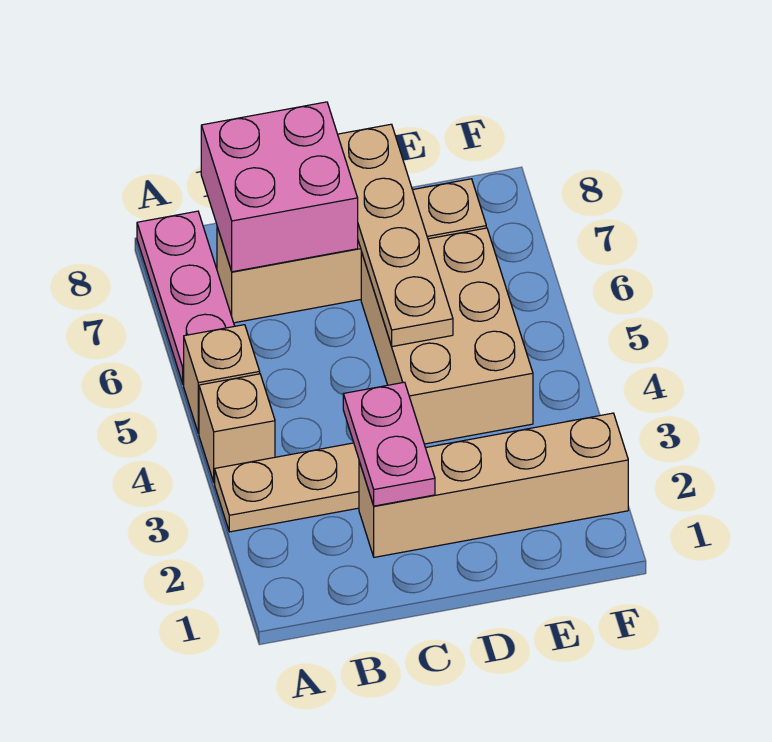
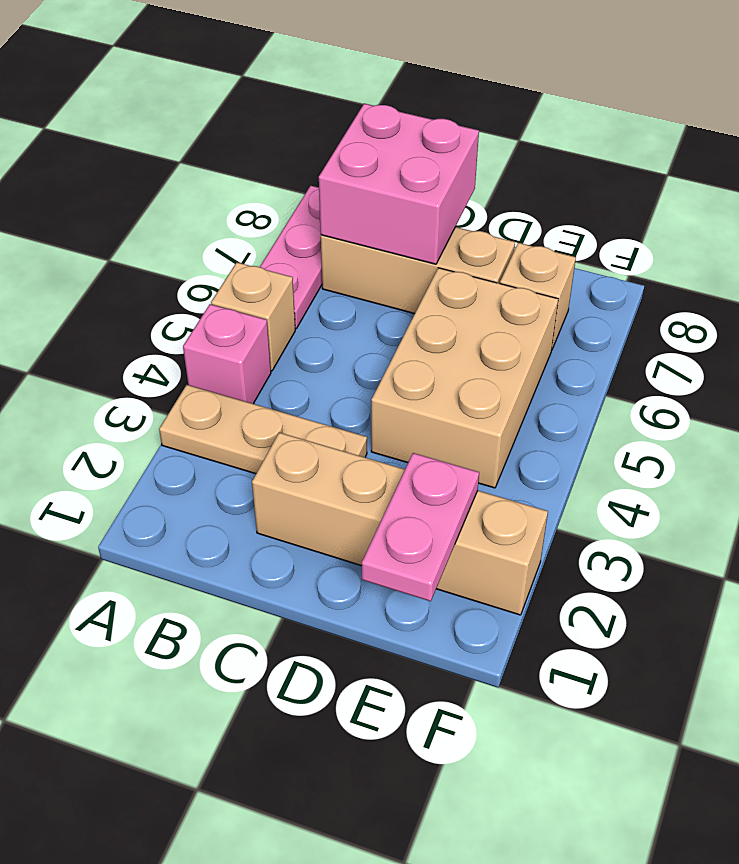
tan brick A4 level 1 -> pink brick A4 level 1
pink plate C2:C3 level 2 -> pink plate E1:E2 level 2
tan plate D5:D8 level 2 -> none

